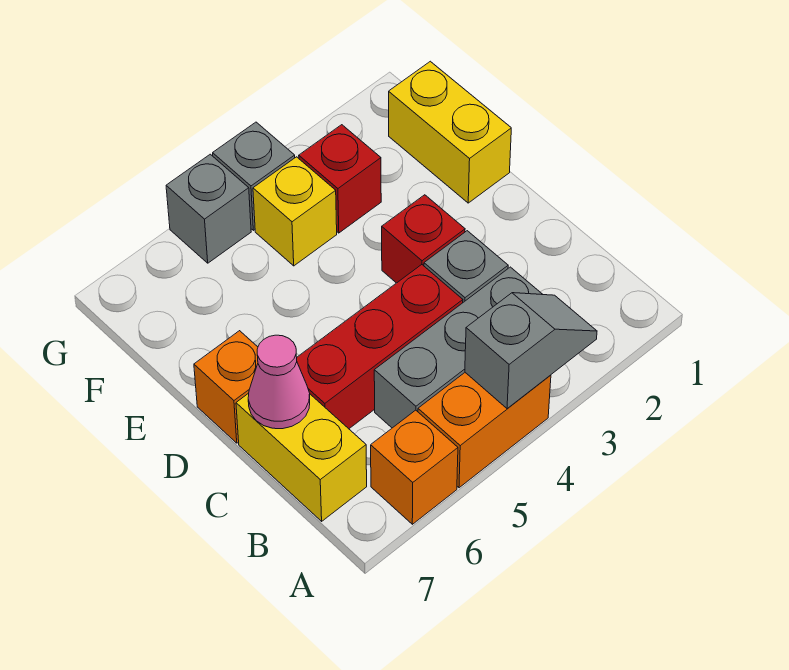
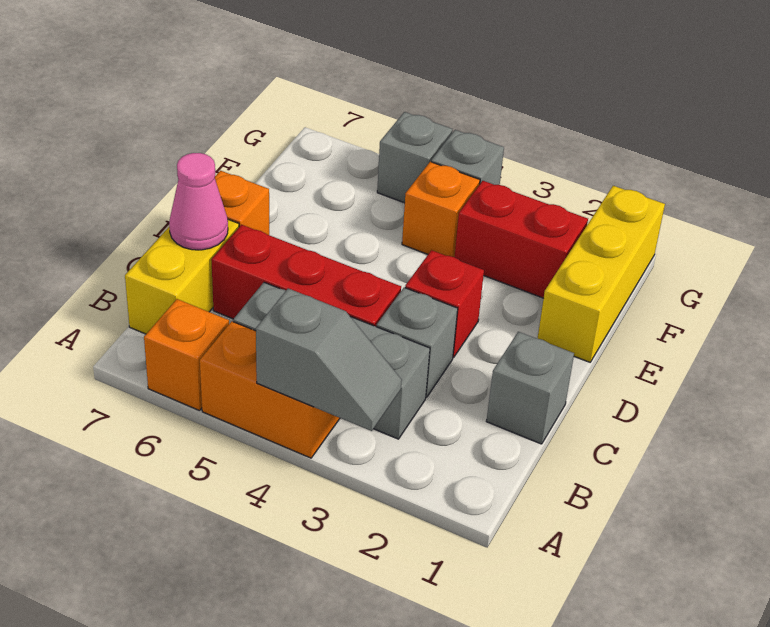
none -> grey brick C1 level 1
yellow brick E1:F1 level 1 -> yellow brick E1:G1 level 1
red brick F3 level 1 -> red brick F2:F3 level 1
yellow brick F4 level 1 -> orange brick F4 level 1

